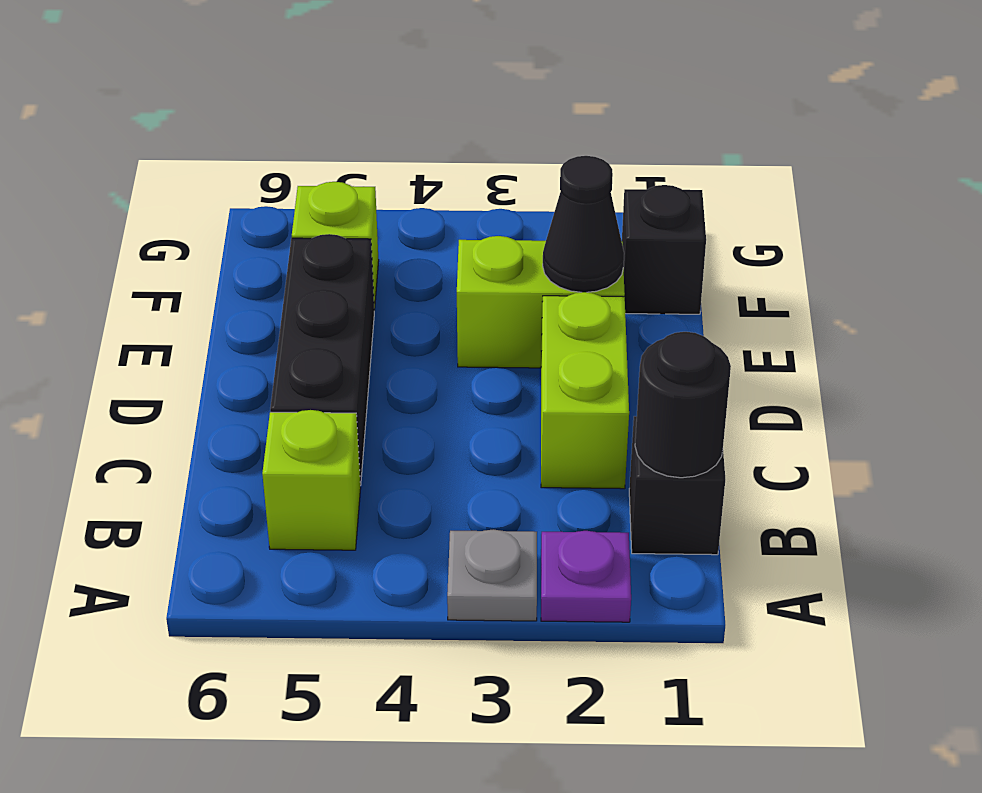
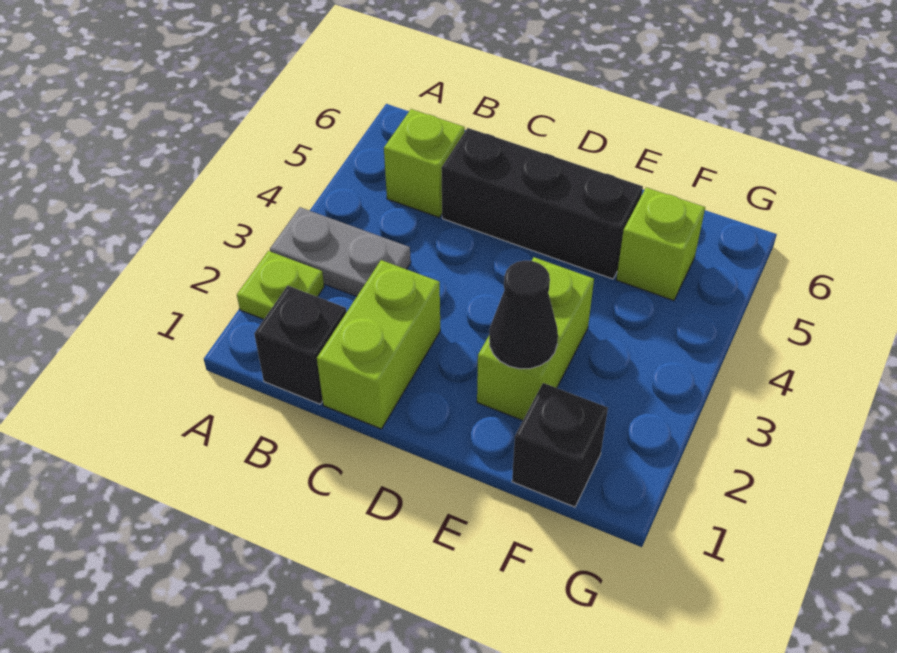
purple plate A2 level 1 -> lime plate A2 level 1
grey plate A3 level 1 -> grey plate A3:B3 level 1
black round brick B1 level 2 -> none
lime brick C2:D2 level 1 -> lime brick C1:C2 level 1

